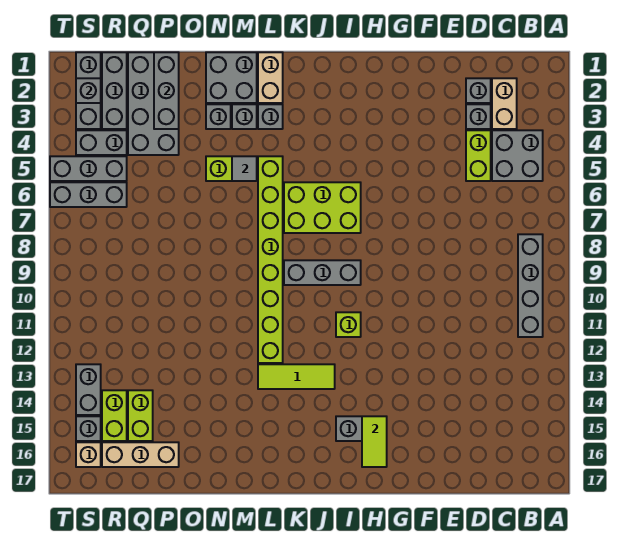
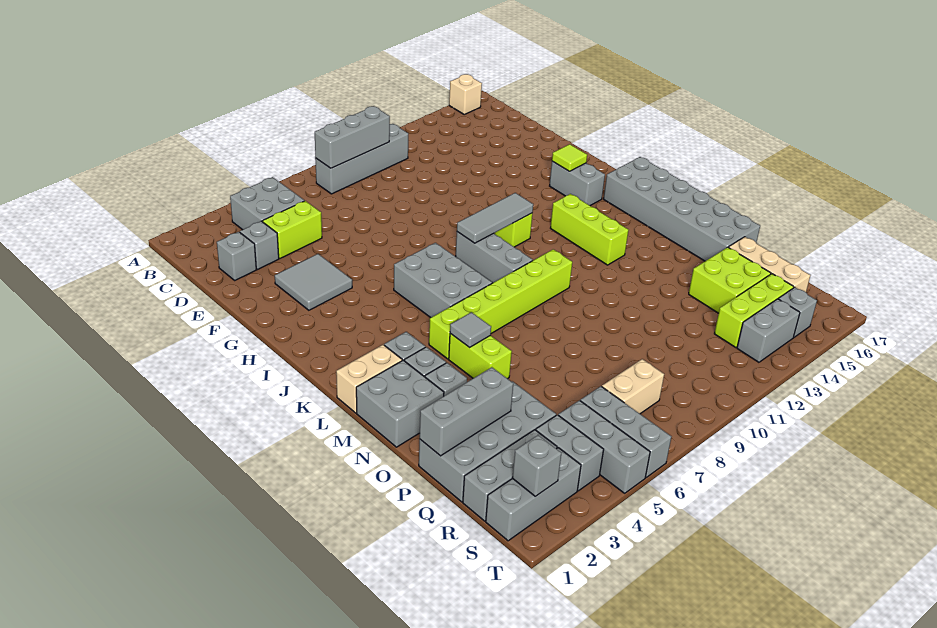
none -> grey brick B8:B10 level 2
tan brick C2:C3 level 1 -> tan brick R7:R8 level 1
none -> grey tile F3:G4 level 1
lime tile H15:H16 level 2 -> lime tile H15 level 2
lime brick I6:K7 level 1 -> grey brick I6:K7 level 1
none -> grey tile I9:I11 level 2
lime tile J13:L13 level 1 -> lime brick J13:L13 level 1
none -> grey brick J16:O17 level 1
lime brick L5:L12 level 1 -> lime brick L5:L10 level 1
lime brick Q14:Q15 level 1 -> lime brick P14:Q15 level 1
lime brick R14:R15 level 1 -> lime brick R13:R15 level 1
tan brick S16 level 1 -> tan brick A16 level 1

